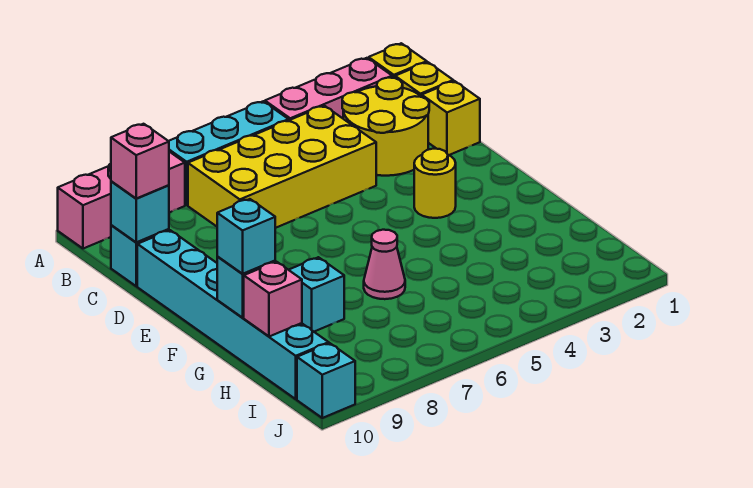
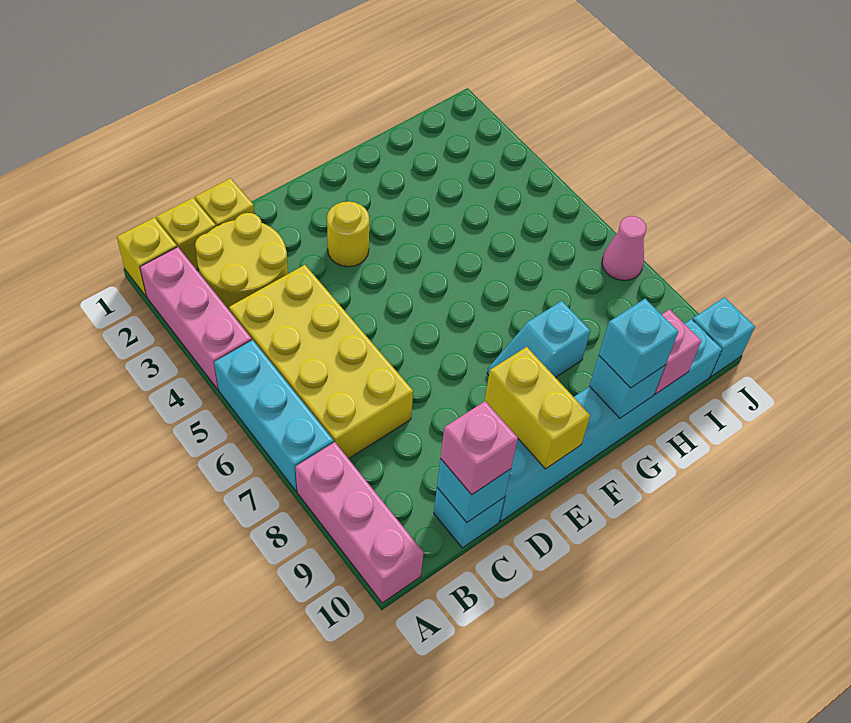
none -> yellow brick E9:E10 level 2
pink cone G6 level 1 -> pink cone J7 level 1

